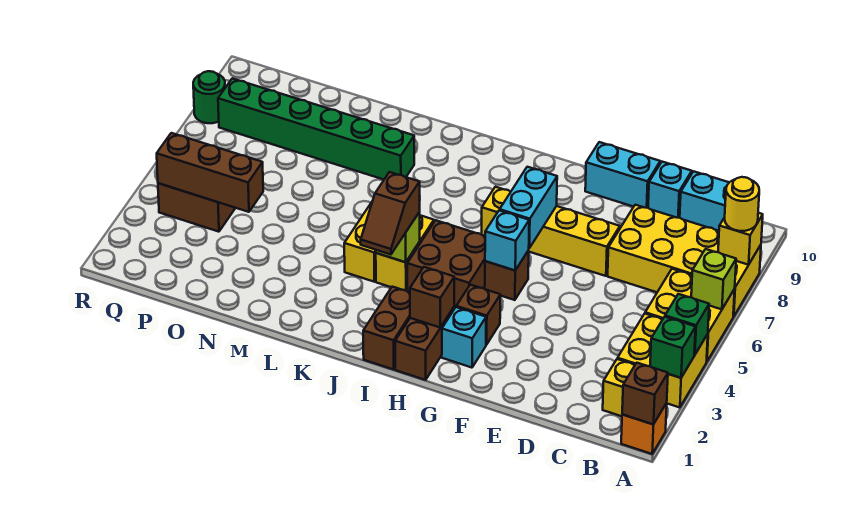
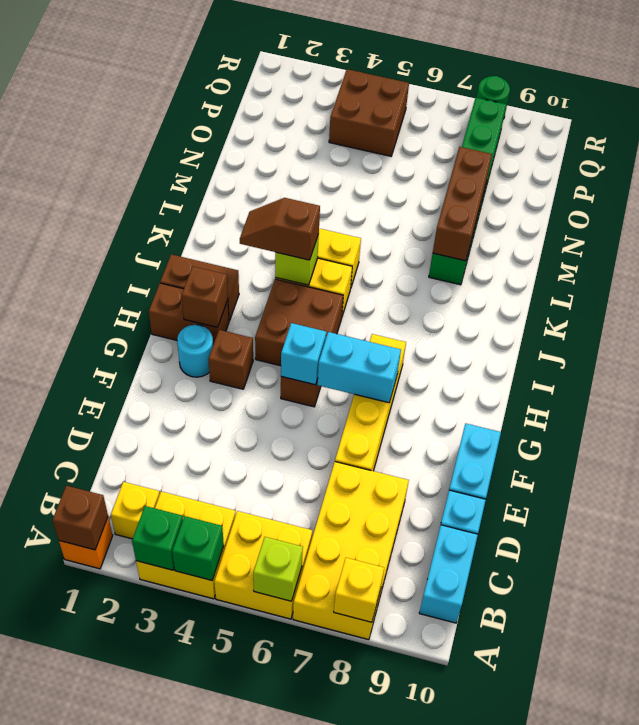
yellow round brick A8 level 3 -> none
cyan brick G2 level 1 -> cyan round brick G2 level 1
brown brick O4:Q4 level 2 -> brown brick L8:N8 level 2

